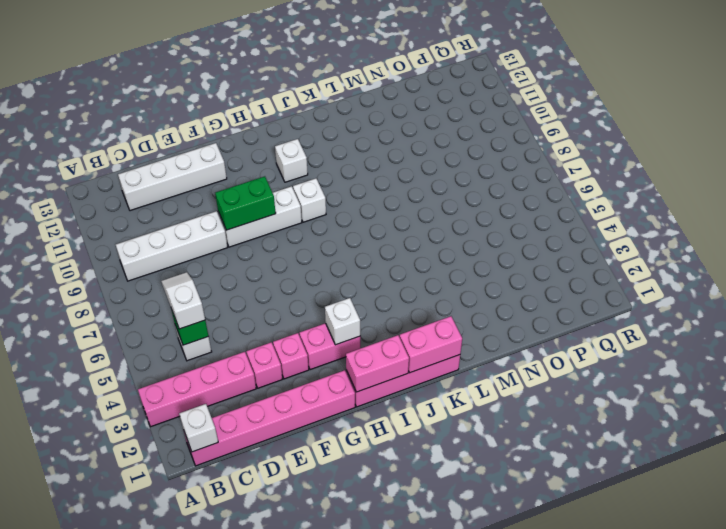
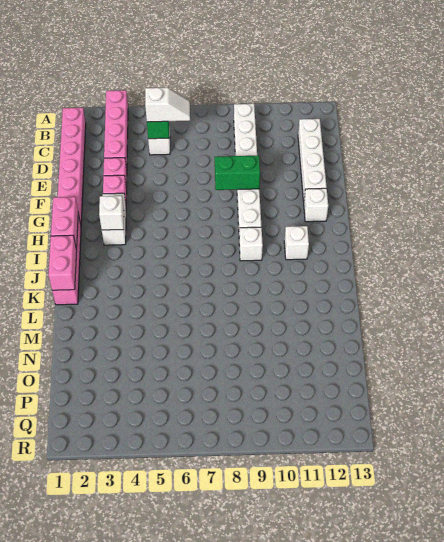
white brick B1 level 2 -> white brick G12 level 1
green brick F9:G9 level 2 -> green brick F8:F9 level 2
pink brick G3:H3 level 1 -> white brick G3:H3 level 1

